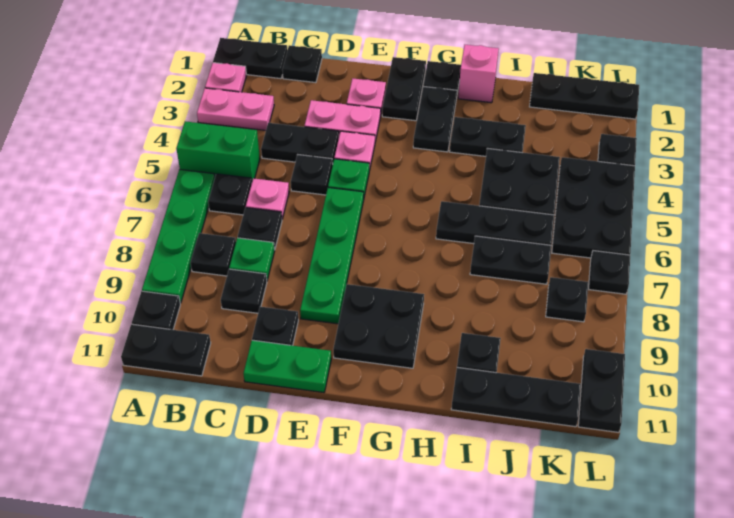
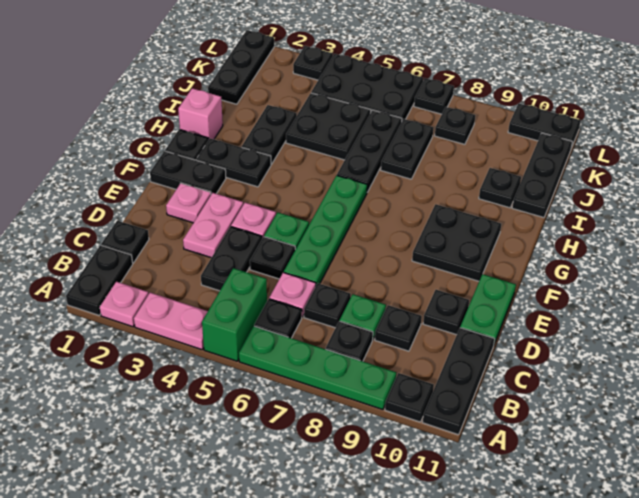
pink plate A3:B3 level 1 -> pink plate A3:A4 level 1
black plate A11:B11 level 1 -> black plate A11:C11 level 1
green plate E6:E9 level 1 -> green plate D6:G6 level 1

